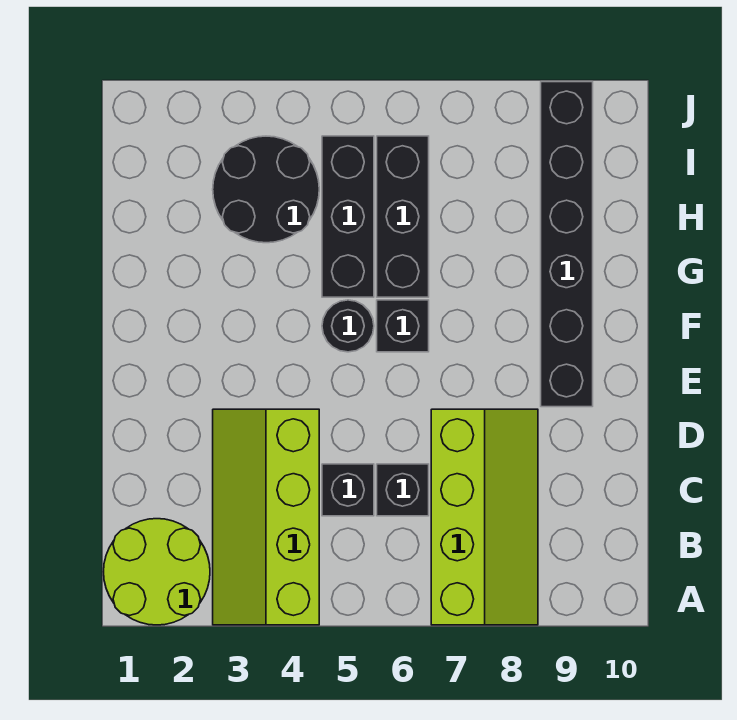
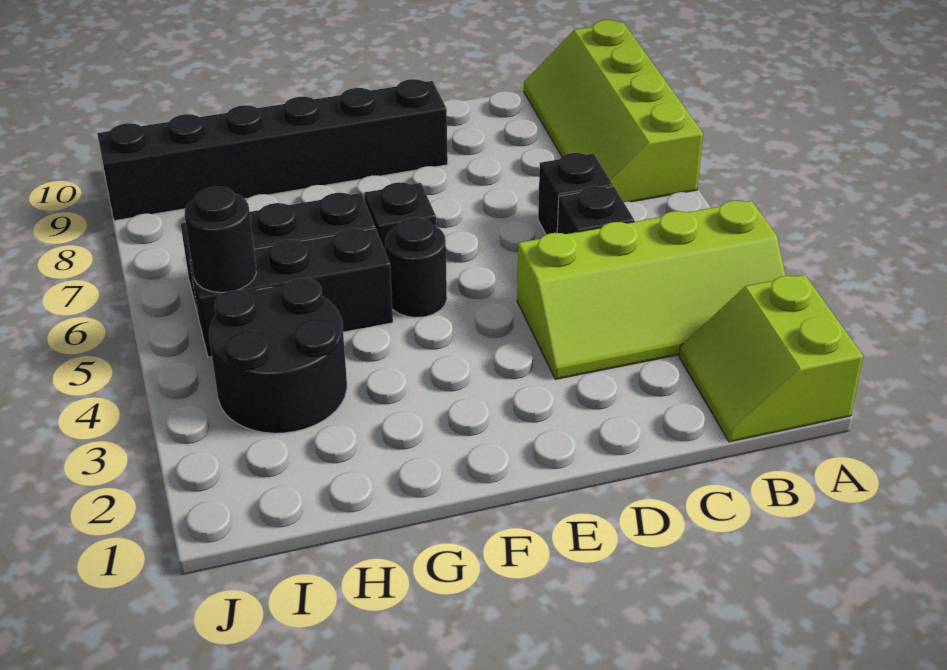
lime round brick A1:B2 level 1 -> lime slope A1:B2 level 1 top A
lime slope A7:D8 level 1 top 7 -> lime slope A7:B10 level 1 top A
none -> black round brick I5 level 2

